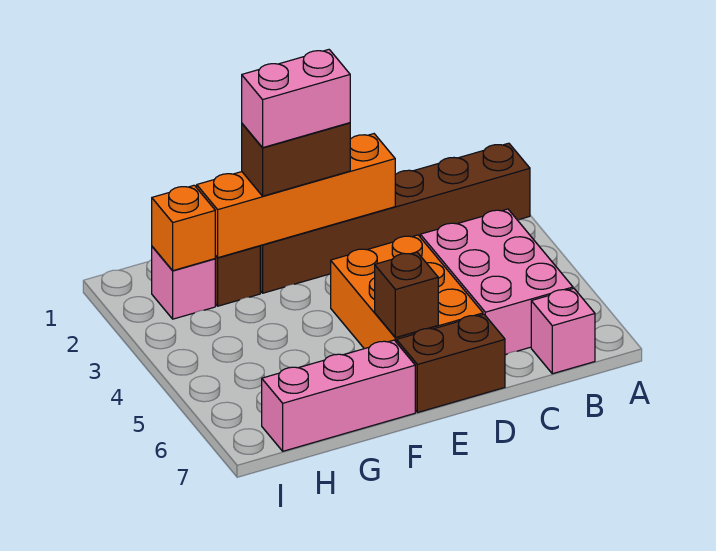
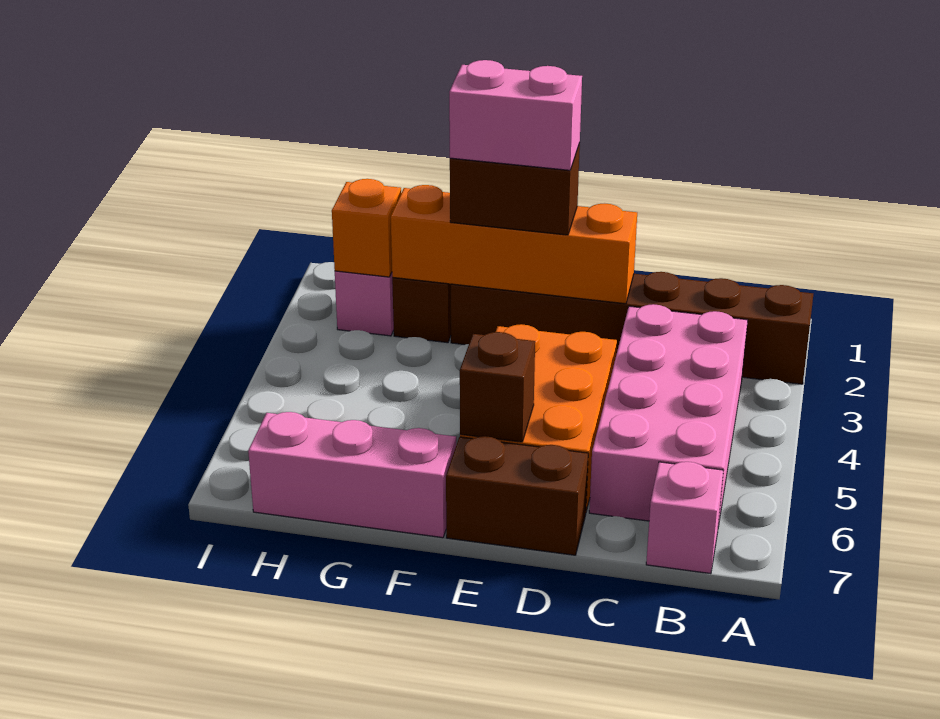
pink brick B4:C6 level 1 -> pink brick B3:C6 level 1

